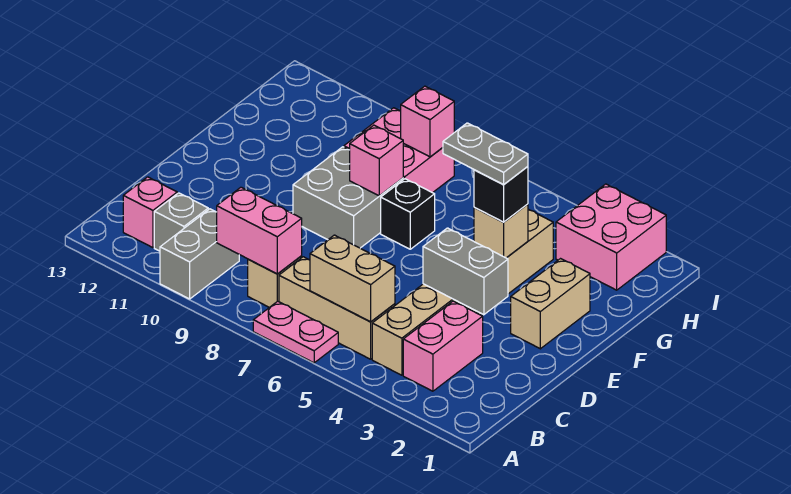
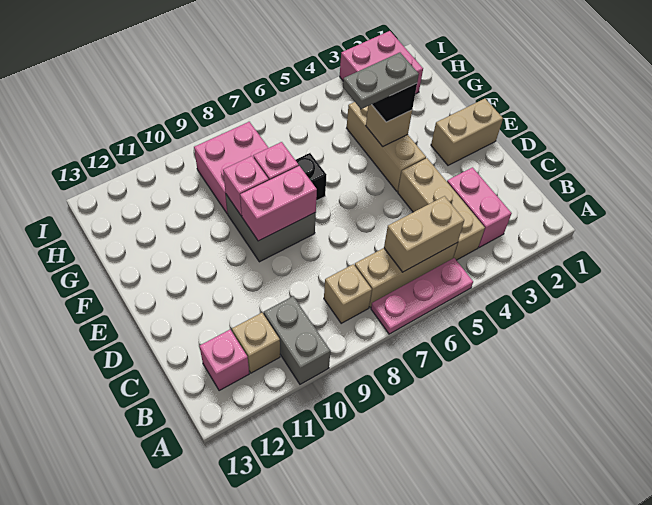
pink plate A6:A7 level 1 -> pink plate A5:A7 level 1
pink brick B8:B9 level 2 -> pink brick E8:E9 level 2
grey brick B11 level 1 -> tan brick B11 level 1
grey brick D3:D4 level 2 -> none
tan brick E2:F2 level 1 -> tan brick E1:E2 level 1
pink brick H8 level 2 -> pink brick F9 level 2

